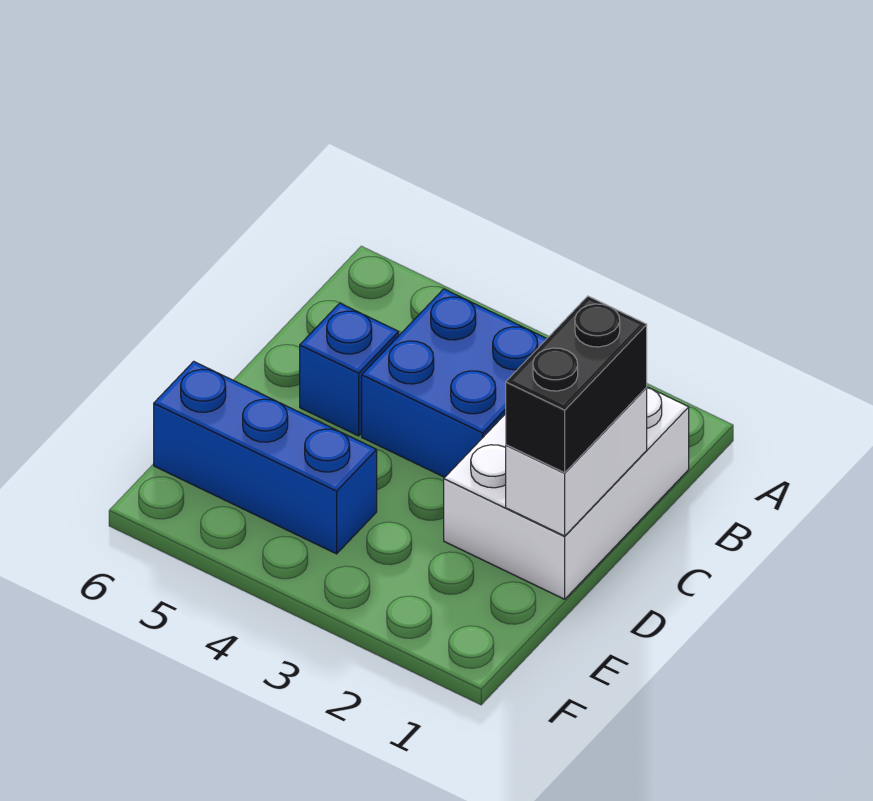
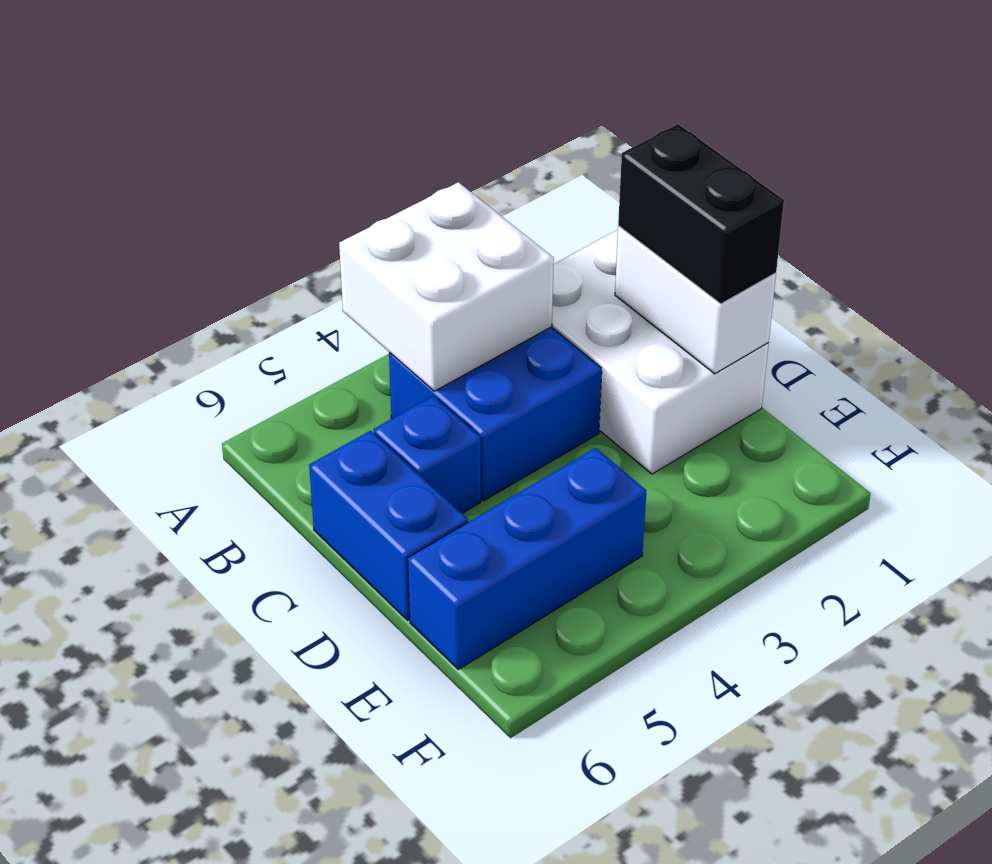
none -> white brick A3:B4 level 2
none -> blue brick C6:D6 level 1

